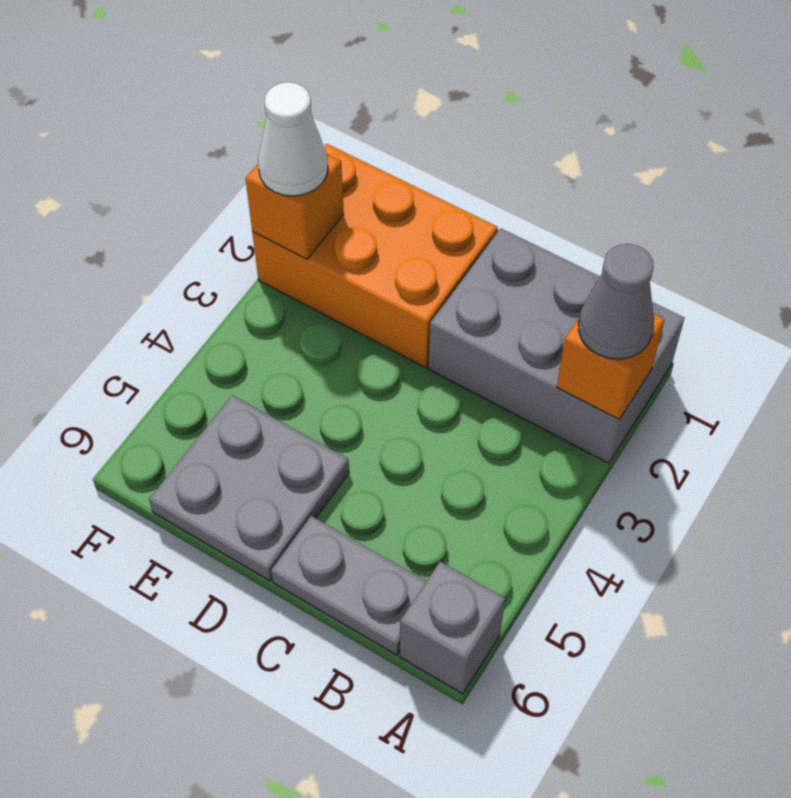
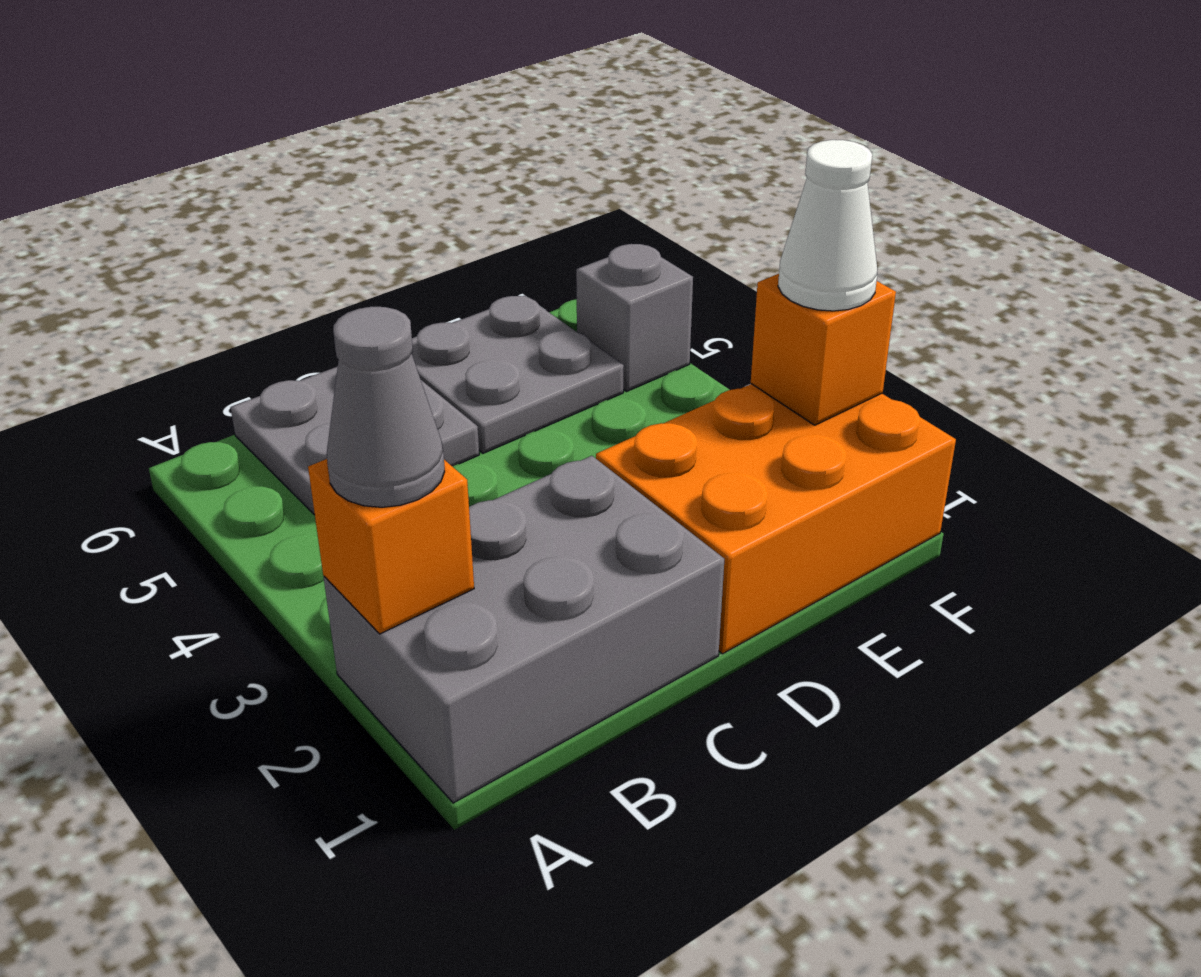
grey brick A6 level 1 -> grey brick F5 level 1
grey plate B6:C6 level 1 -> grey plate B5:C6 level 1

